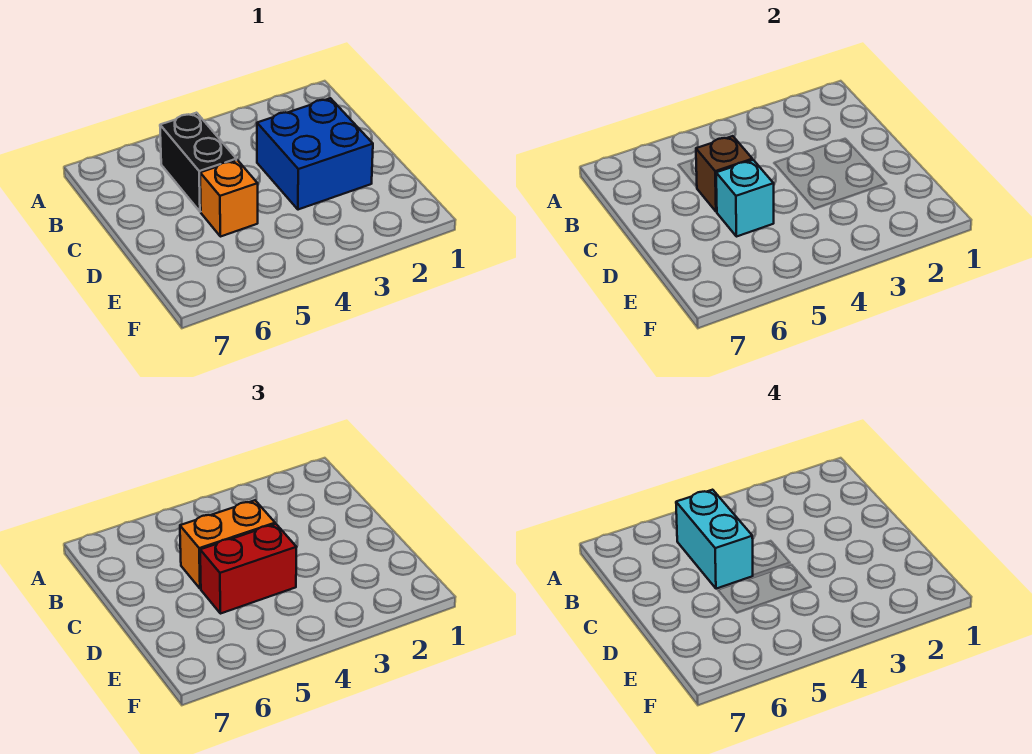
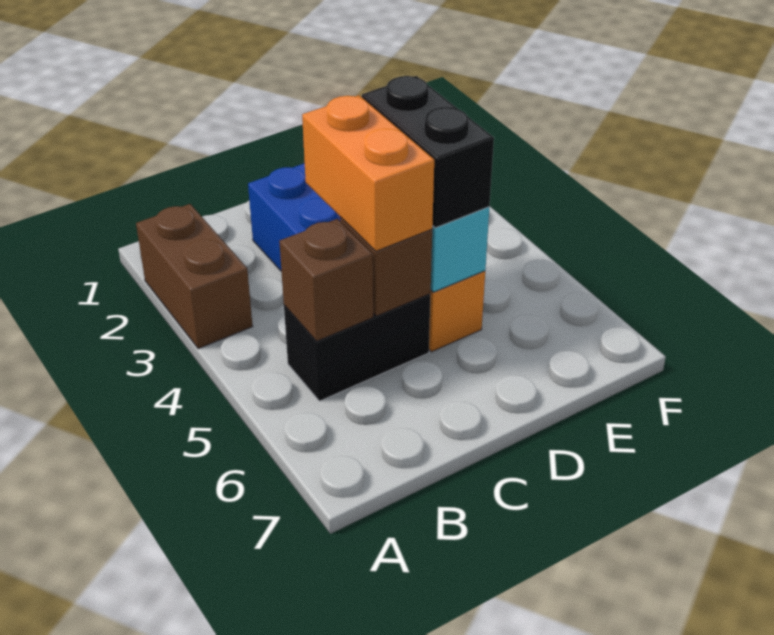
none -> brown brick A2:A3 level 1
none -> brown brick B5 level 2
cyan brick B5:C5 level 4 -> none
red brick D4:D5 level 3 -> black brick D4:D5 level 3

